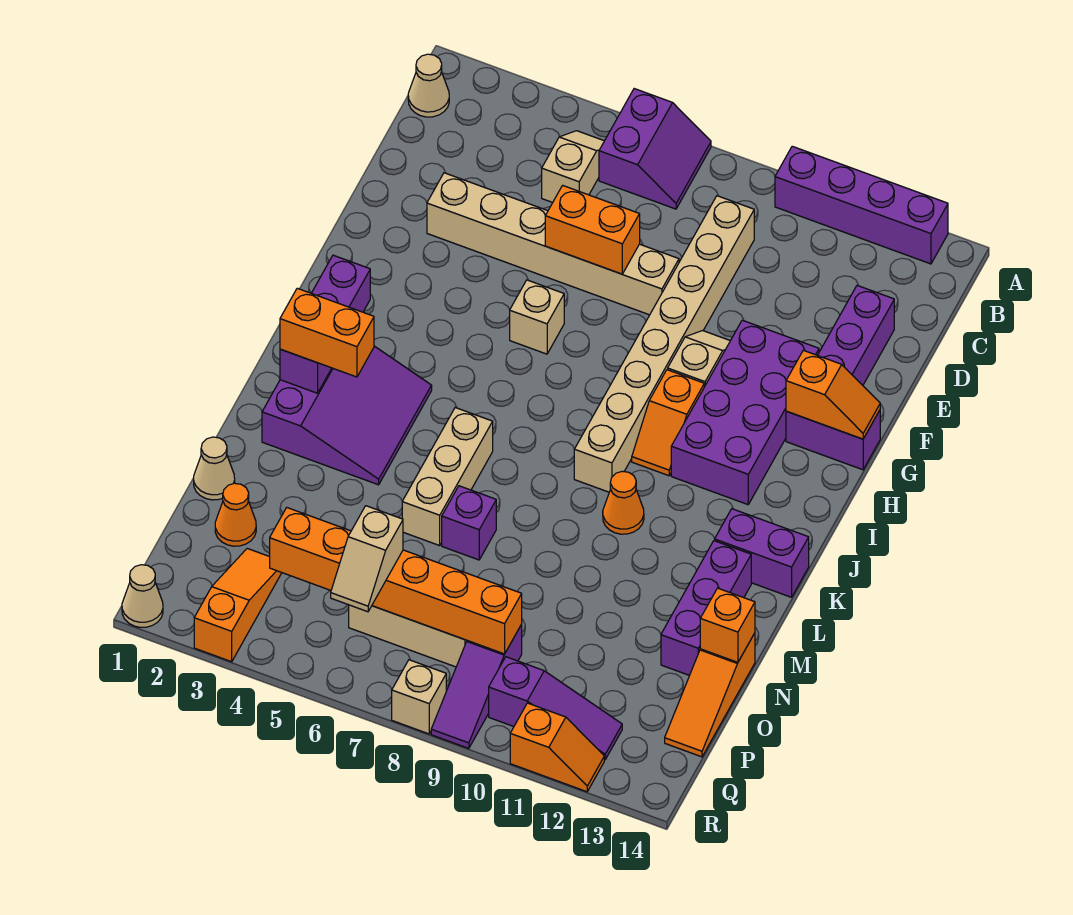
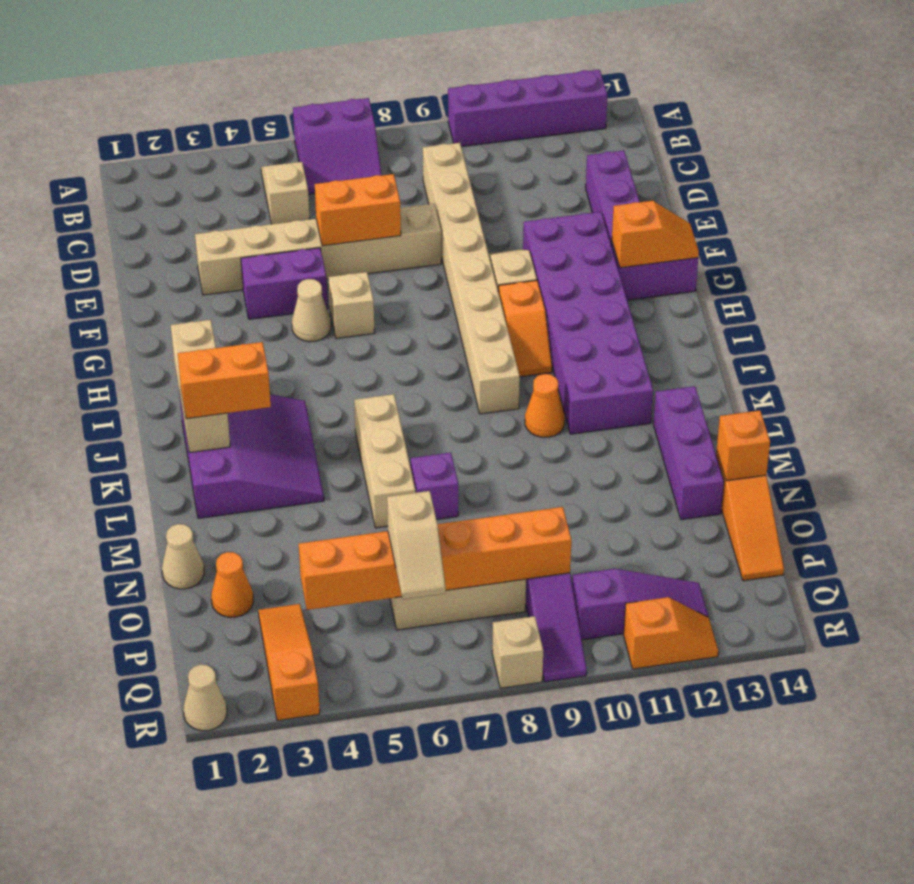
purple slope A6:B7 level 1 top 6 -> purple slope A6:B7 level 1 top A
tan cone B1 level 1 -> tan cone G5 level 1
purple brick F11:I12 level 1 -> purple brick F11:K12 level 1
purple brick I2:K2 level 2 -> tan brick I2:K2 level 2
purple brick K13:K14 level 1 -> purple brick F4:F5 level 1

